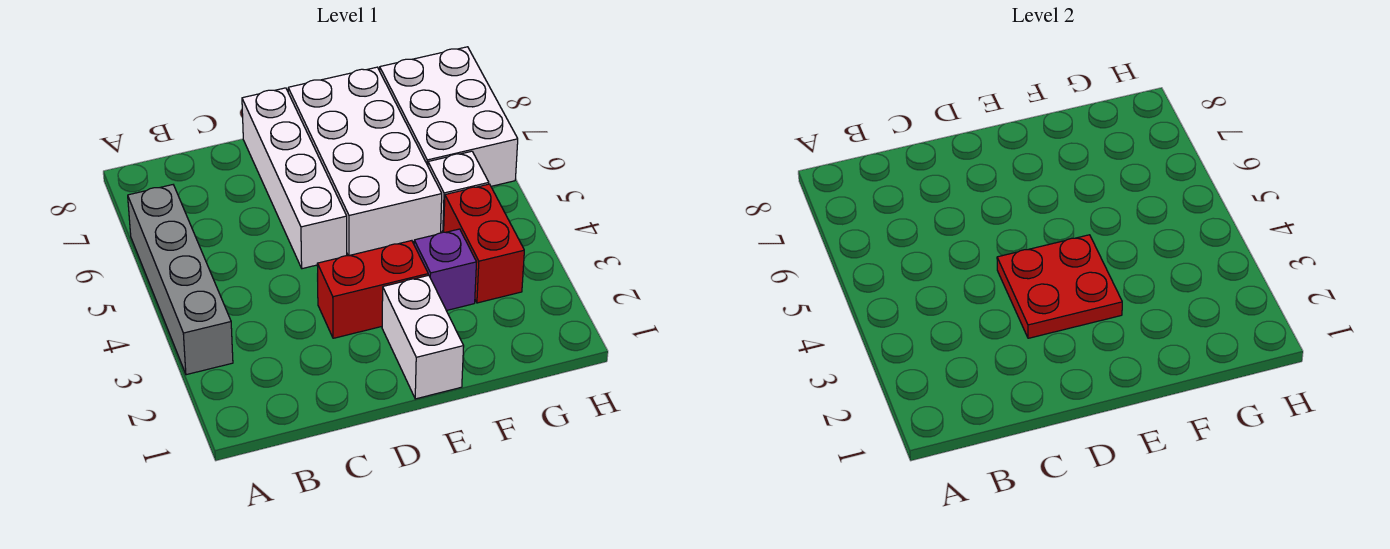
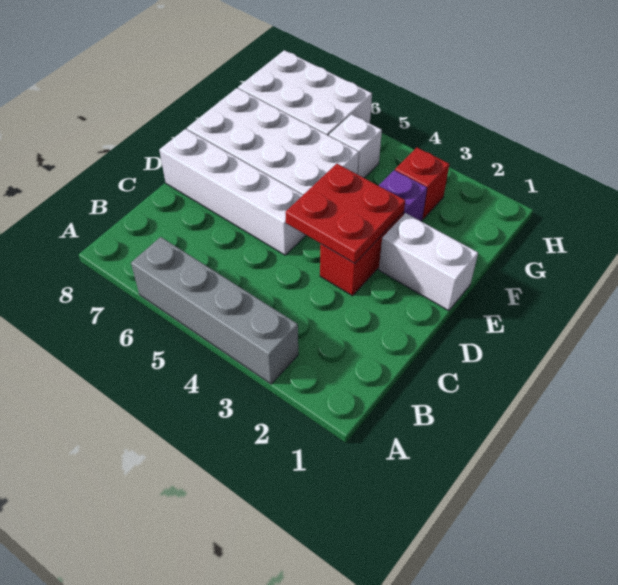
red brick G3:G4 level 1 -> red brick G3 level 1

